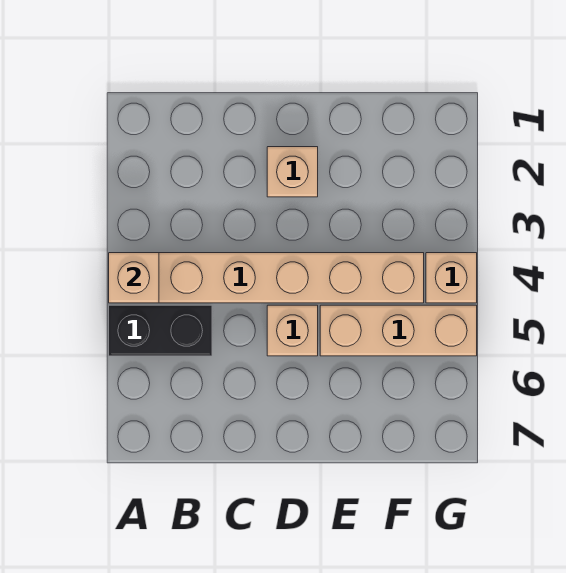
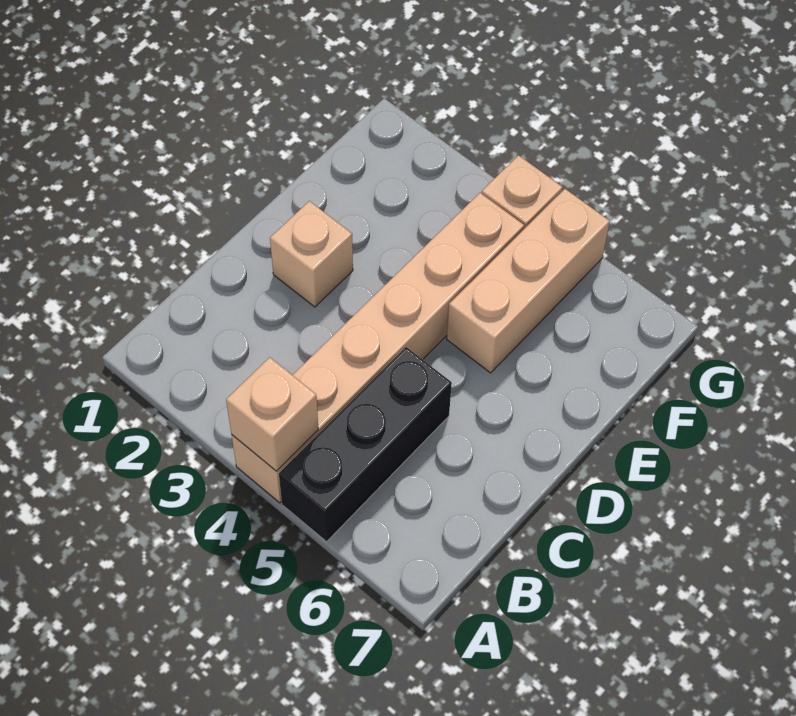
black brick A5:B5 level 1 -> black brick A5:C5 level 1
tan brick D5 level 1 -> none

